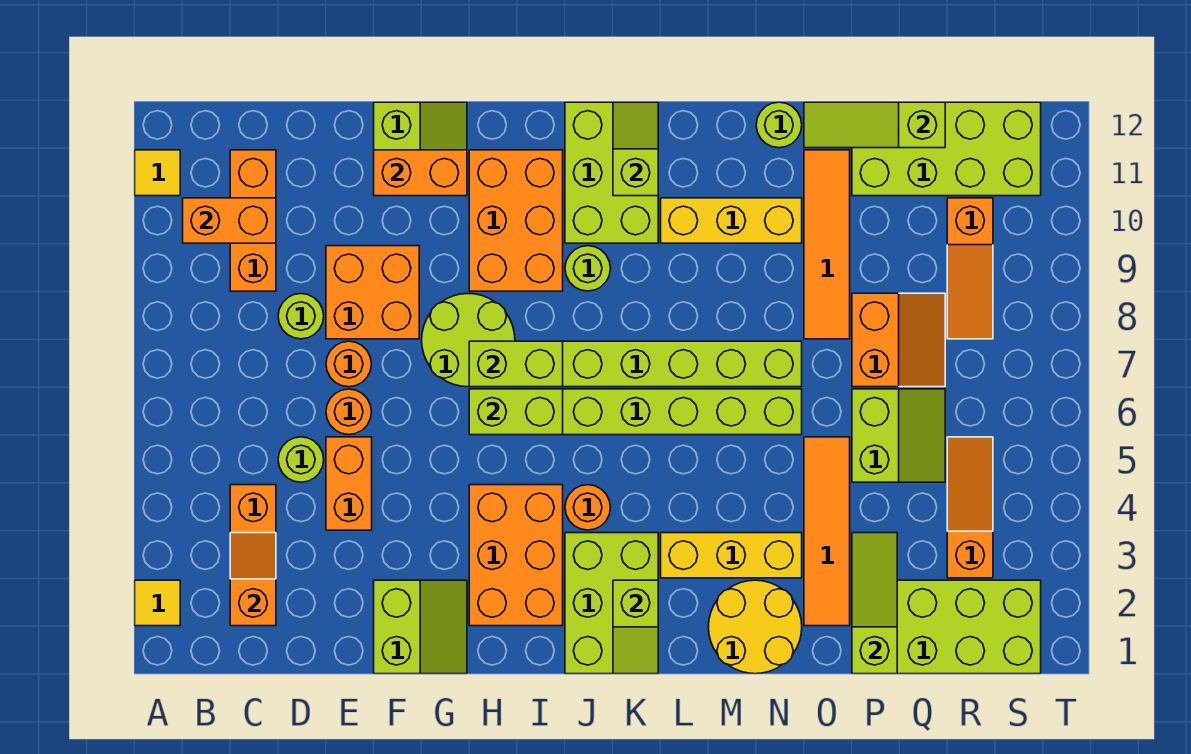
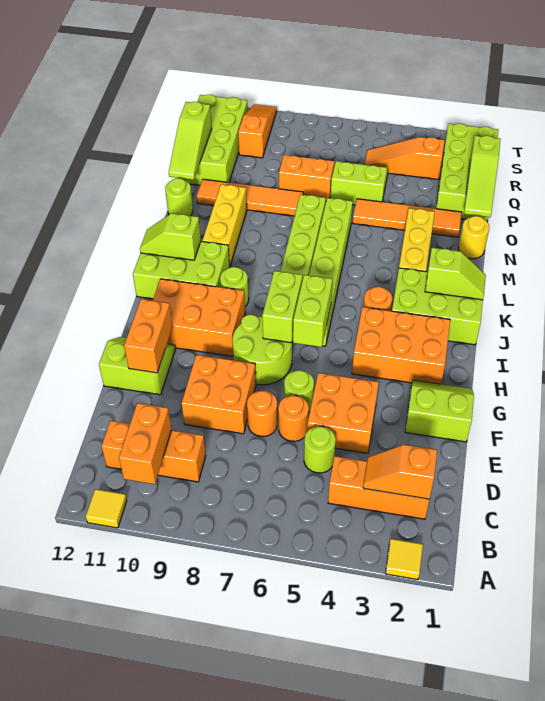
lime round brick D8 level 1 -> lime round brick F6 level 1
orange brick E4:E5 level 1 -> orange brick E4:F5 level 1
yellow round brick M1:N2 level 1 -> yellow round brick N1 level 1
lime slope P1:P3 level 2 top 1 -> lime slope O1:Q1 level 2 top Q
orange slope R8:R10 level 1 top 10 -> orange slope R10:T10 level 1 top R

